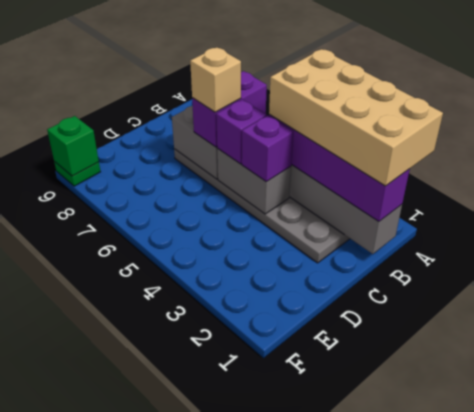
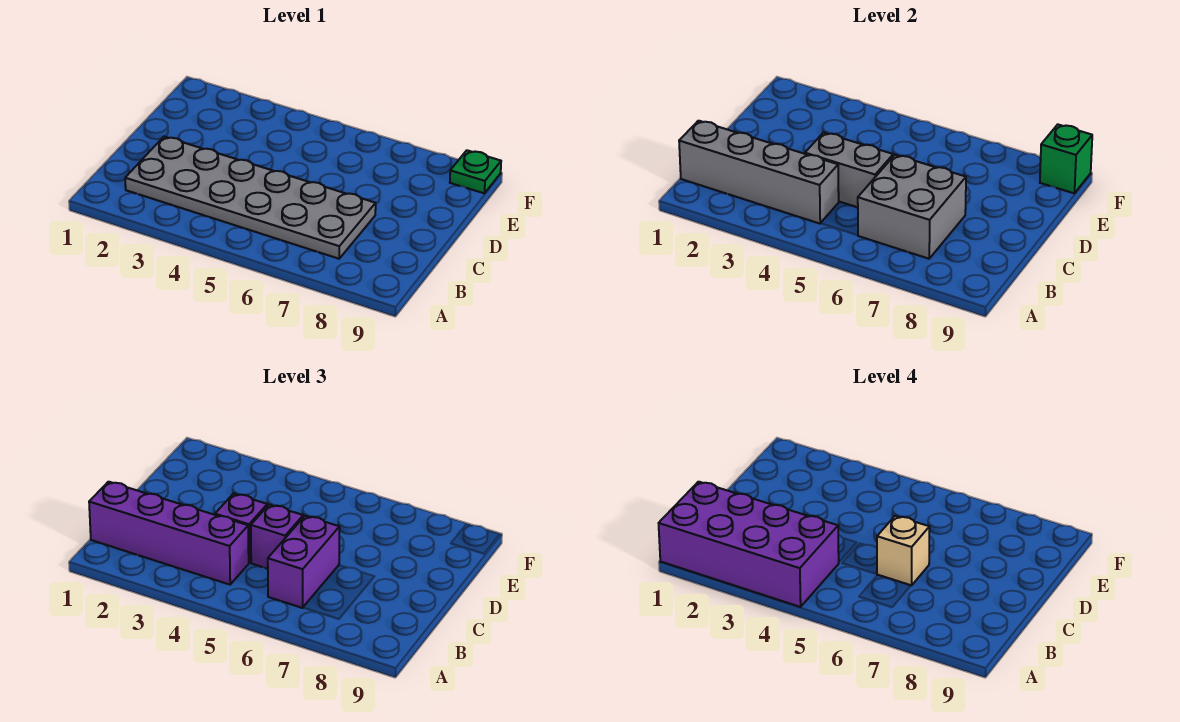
tan brick A1:B4 level 4 -> purple brick A1:B4 level 4

